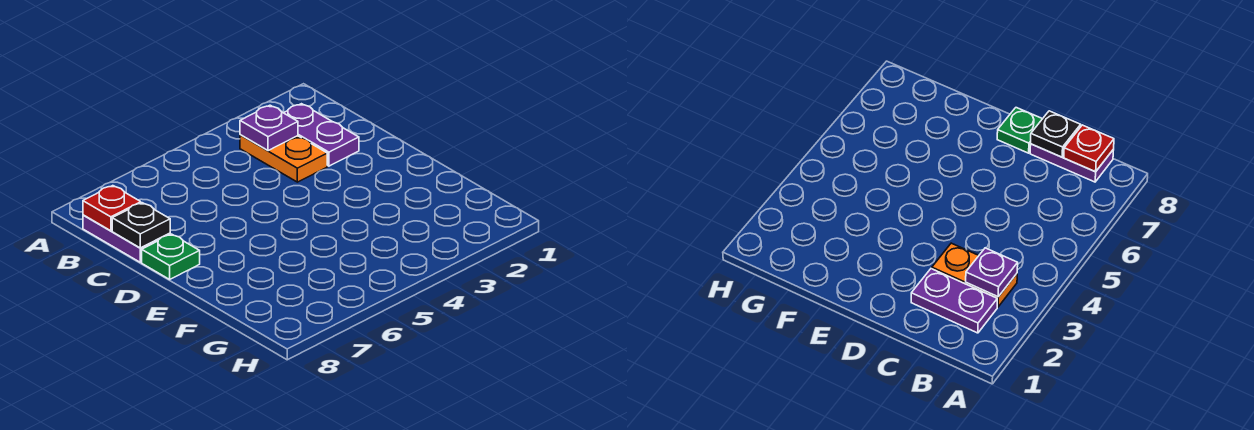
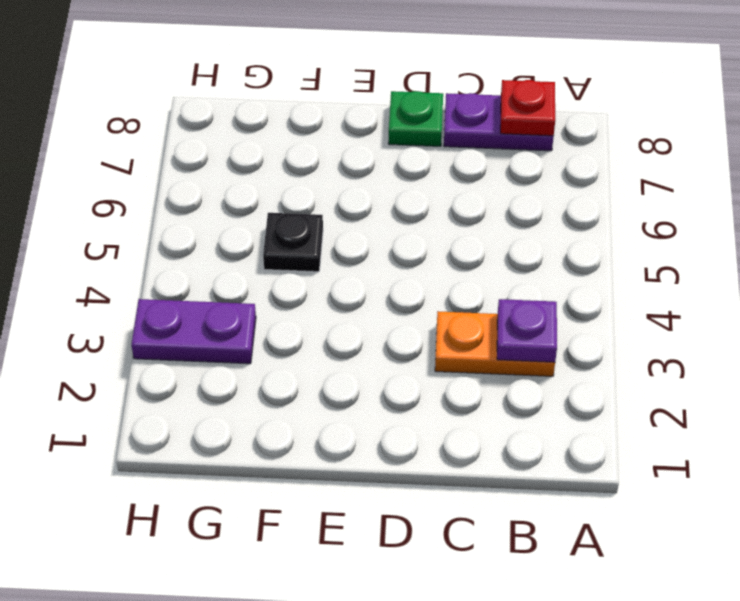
purple plate B2:C2 level 1 -> purple plate G3:H3 level 1
black plate C8 level 2 -> black plate F5 level 1

